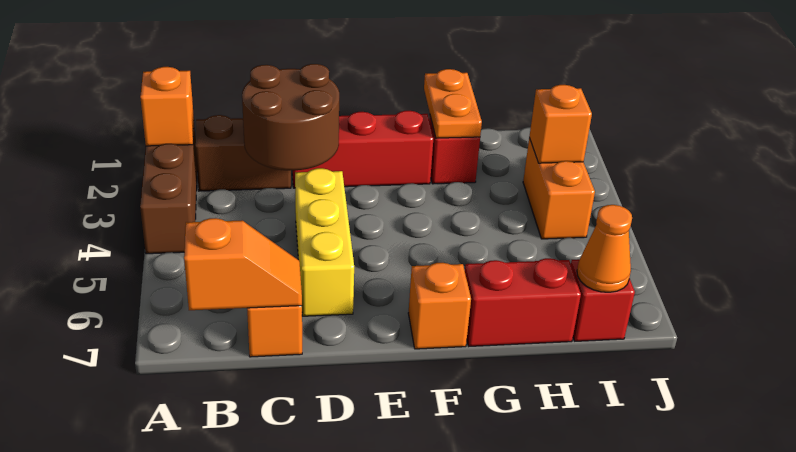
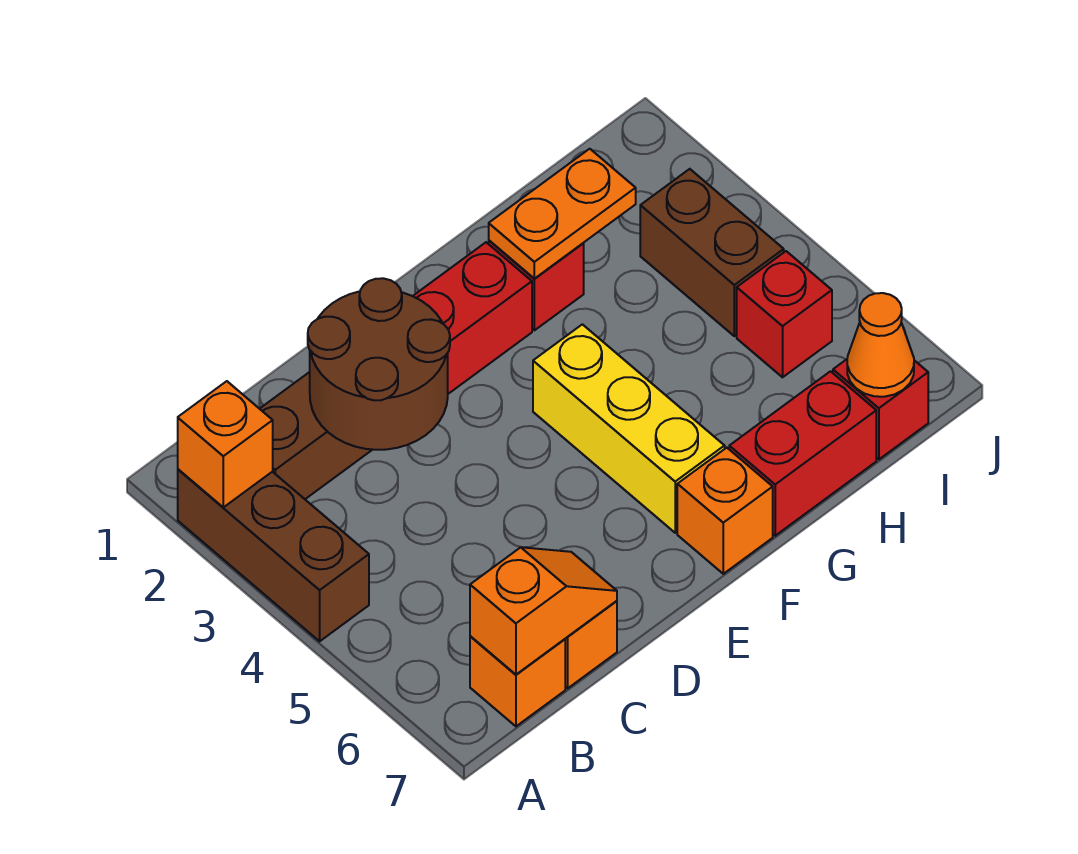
yellow brick D4:D6 level 1 -> yellow brick F4:F6 level 1
orange plate G1:G2 level 2 -> orange plate G2:H2 level 2
orange brick I3:I4 level 1 -> brown brick I3:I4 level 1
orange brick I3 level 2 -> orange brick B7 level 1
none -> red brick I5 level 1

